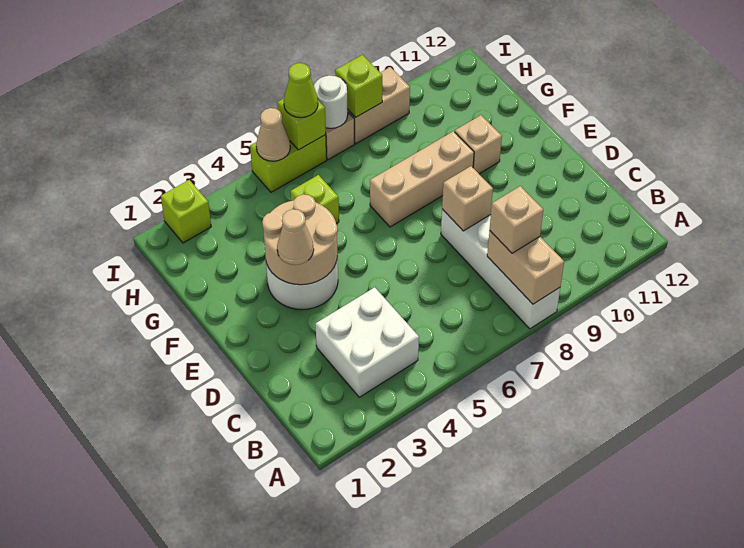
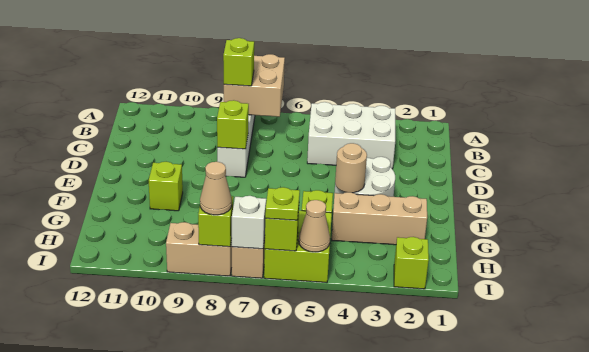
tan brick A8:B8 level 2 -> tan brick A7:B8 level 2
white brick B3:C4 level 1 -> white brick B3:C5 level 1
tan brick B8 level 3 -> lime brick B8 level 3
tan brick D8 level 2 -> lime brick D8 level 2
tan round brick E3:F4 level 2 -> tan round brick F4 level 2
tan cone E3 level 3 -> tan cone I8 level 3
tan brick F7:F9 level 1 -> tan brick G2:G4 level 1
tan brick F10 level 1 -> lime brick F10 level 1
lime brick I5:I6 level 1 -> lime brick H5:I6 level 1
lime cone I6 level 3 -> lime plate I6 level 3
white round brick I7 level 2 -> white brick I7 level 2

